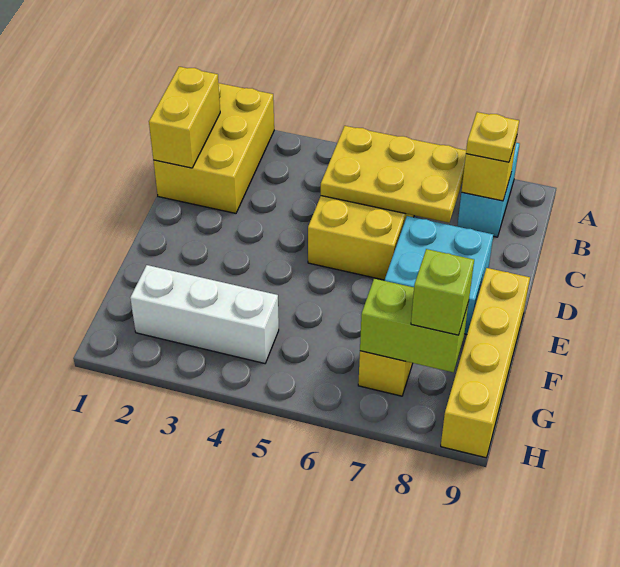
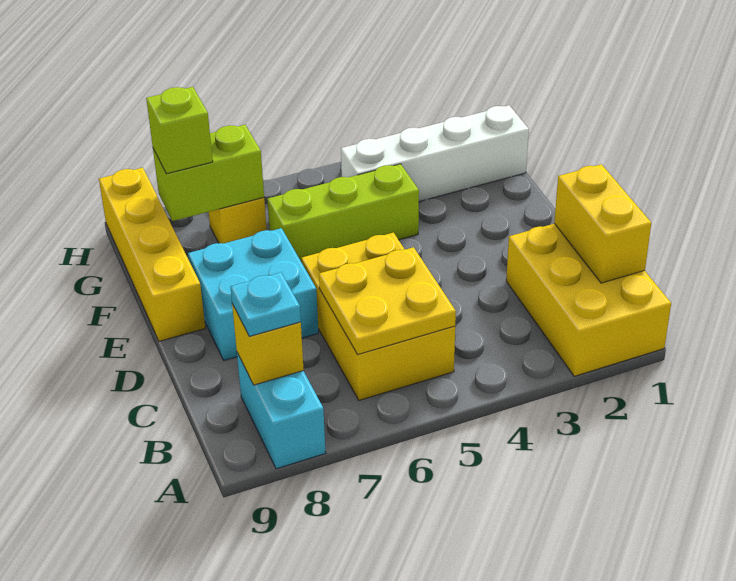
yellow plate B5:C7 level 2 -> yellow plate B5:C6 level 2
yellow plate B8 level 3 -> cyan plate B8 level 3
none -> lime brick F4:F6 level 1
white brick G2:G4 level 1 -> white brick G1:G4 level 1

